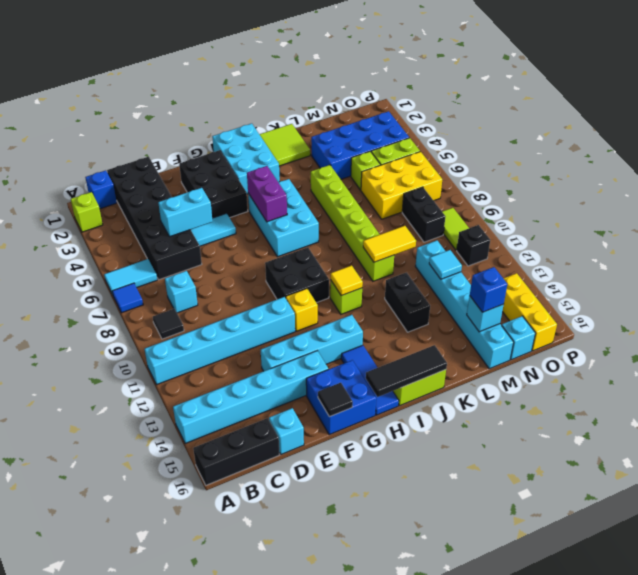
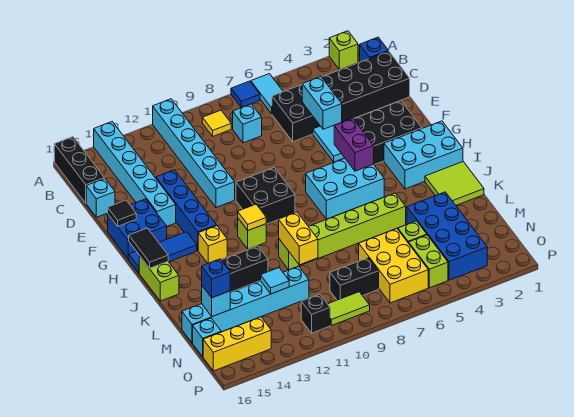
black tile B9 level 1 -> yellow tile B9 level 1
cyan brick E13:H13 level 1 -> blue brick E13:H13 level 1
yellow brick G11 level 1 -> yellow brick I13 level 1
purple brick H5:H6 level 2 -> purple brick G5:H5 level 2
black tile H16:J16 level 2 -> black tile H16:I16 level 2
yellow tile K10:L10 level 2 -> yellow brick K10:L10 level 2

